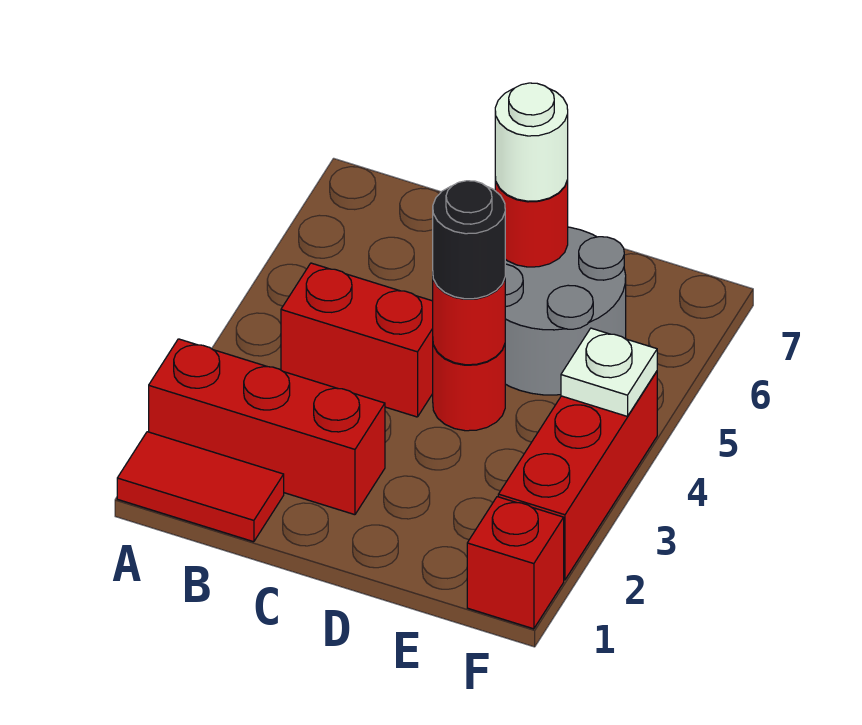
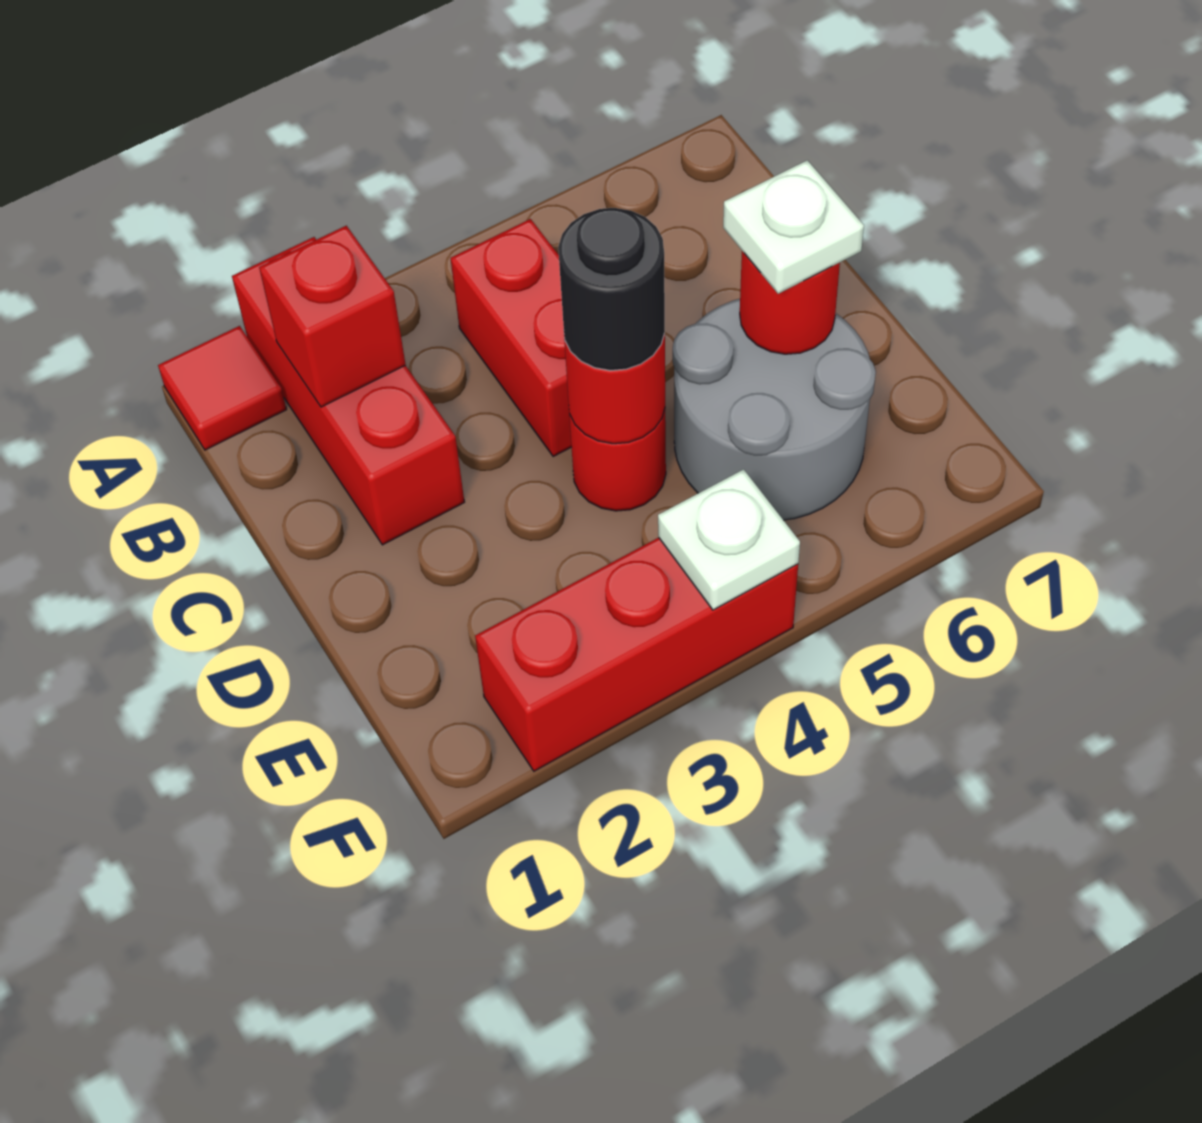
red tile A1:B1 level 1 -> red tile A1 level 1
white round brick D6 level 3 -> white plate D6 level 3
red brick F1 level 1 -> red brick B2 level 2

